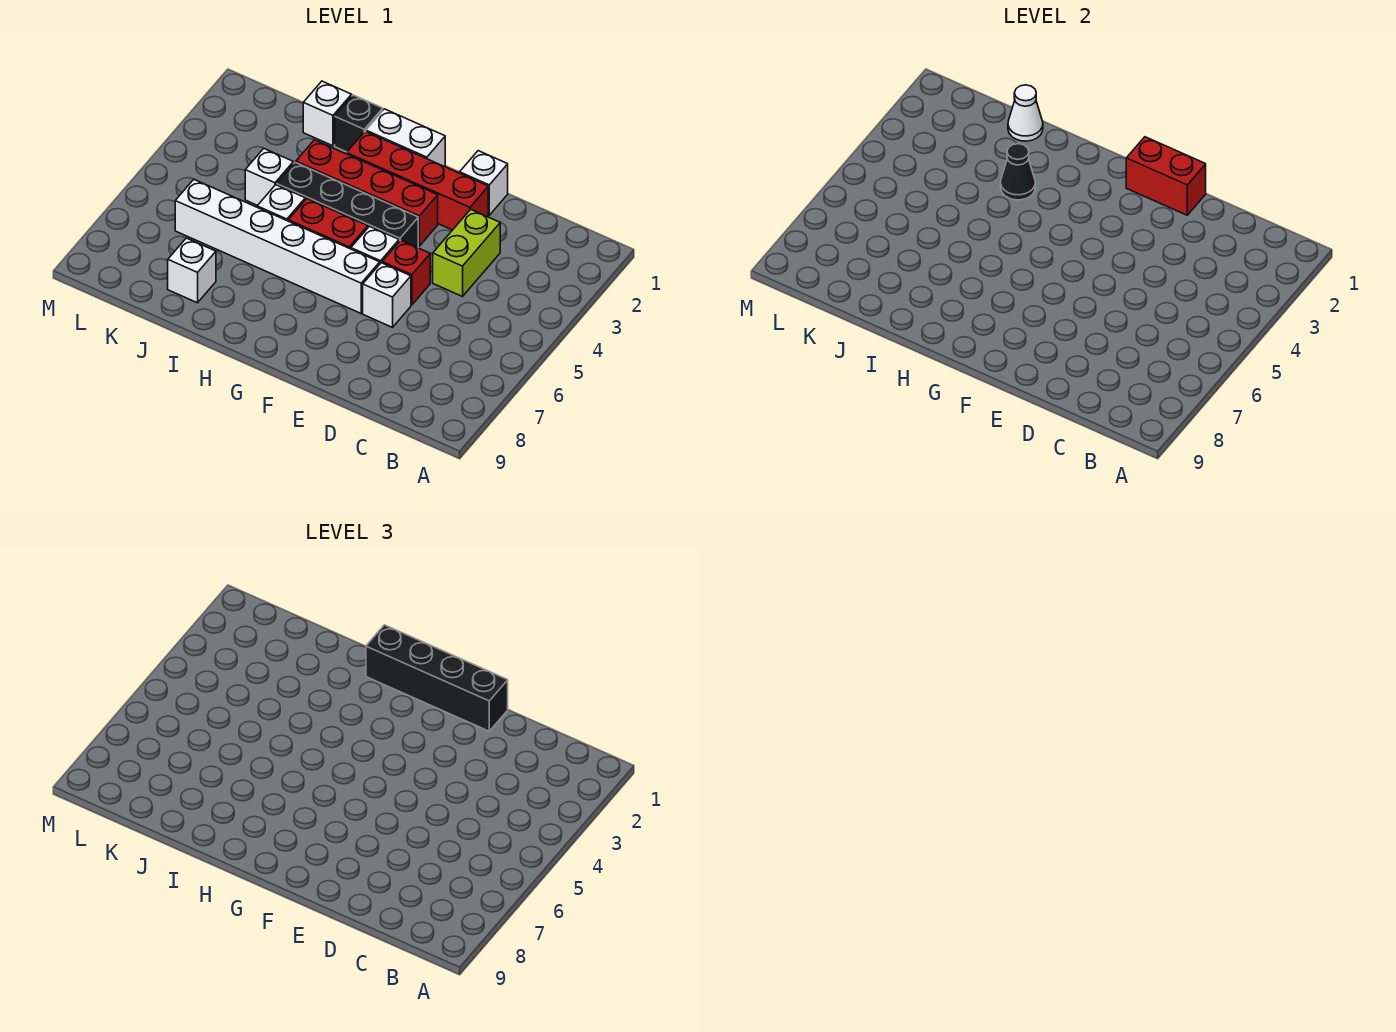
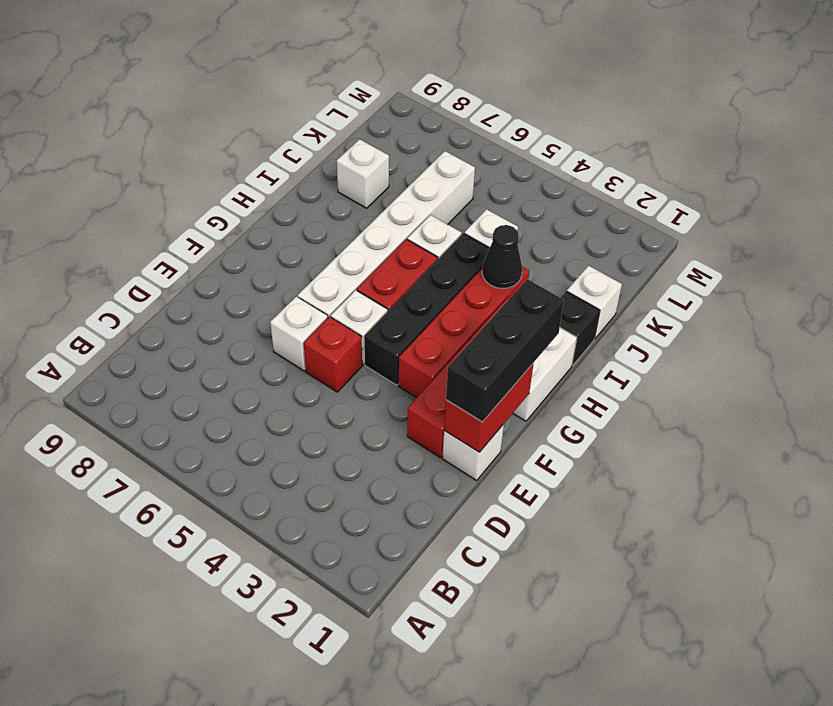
lime brick D3:D4 level 1 -> none
black brick E1:H1 level 3 -> black brick E1:G1 level 3
white cone J1 level 2 -> none

